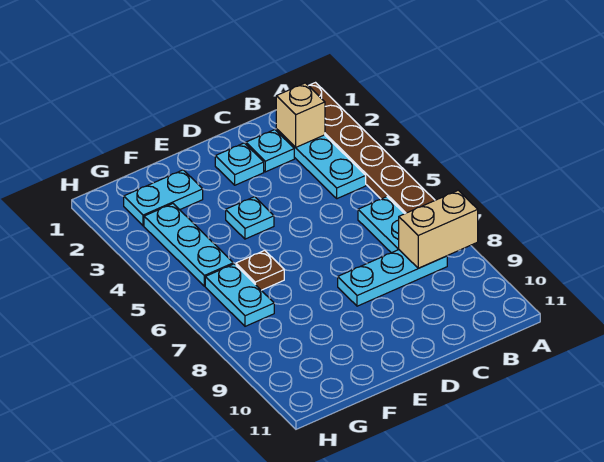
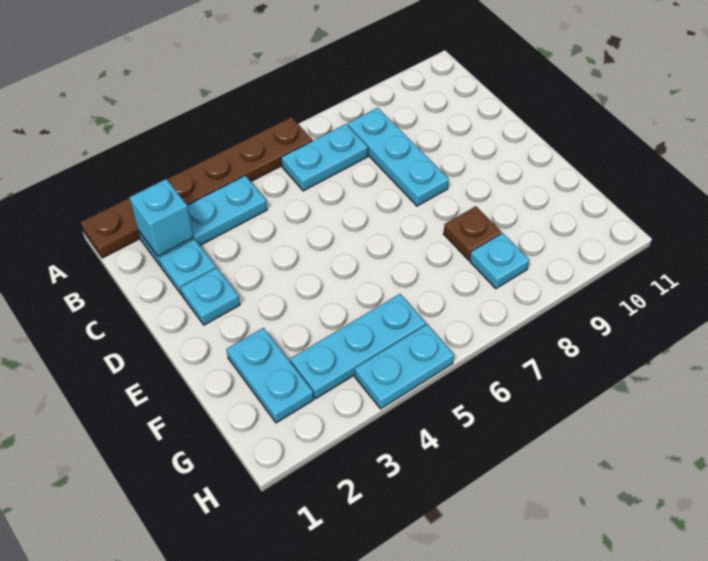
tan brick A8:B8 level 2 -> none
tan brick B2 level 2 -> cyan brick B2 level 2
cyan plate E4 level 1 -> cyan plate G8 level 1
brown plate F6 level 1 -> brown plate F8 level 1
cyan plate G6:G7 level 1 -> cyan plate H4:H5 level 1

